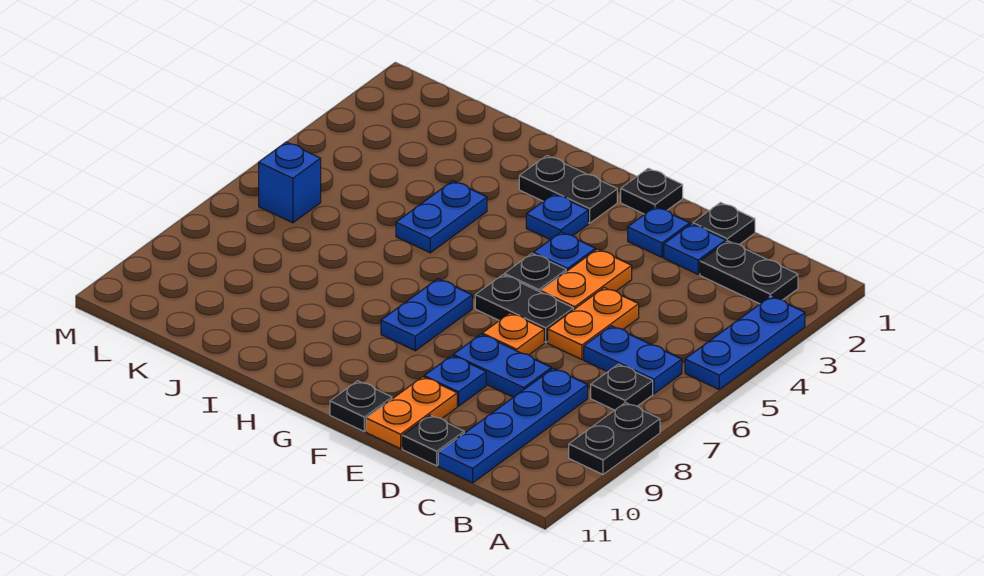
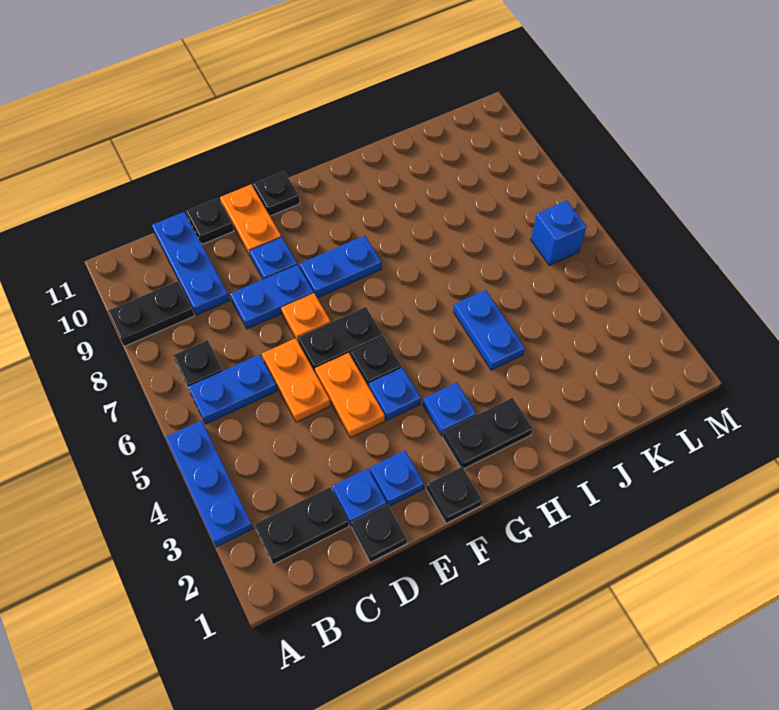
black plate A8:A9 level 1 -> black plate A9:B9 level 1
blue plate C8:C11 level 1 -> blue plate C9:C11 level 1
blue plate G7:G8 level 1 -> blue plate F8:G8 level 1

